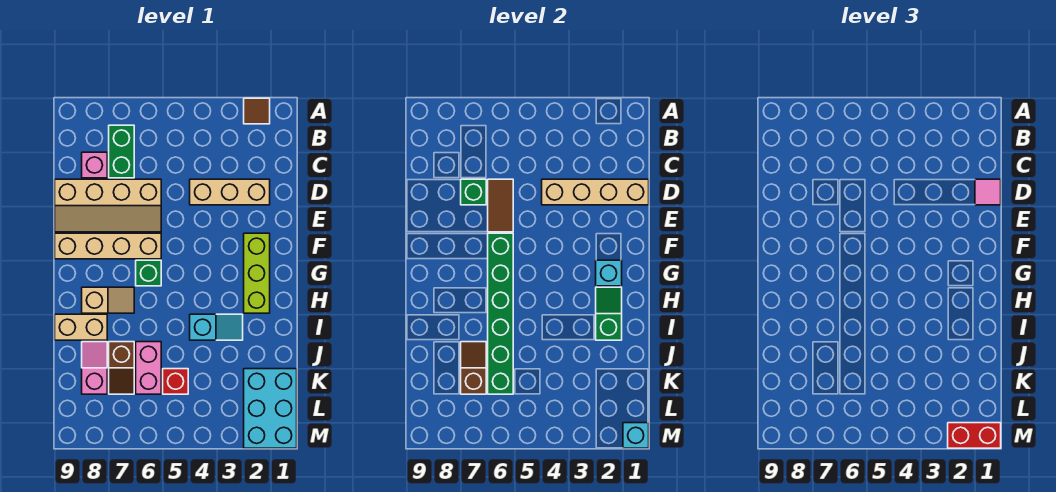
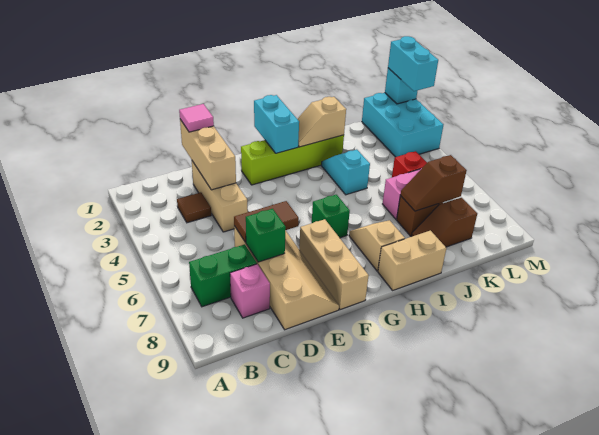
brown tile A2 level 1 -> brown tile C3 level 1
tan brick D1:D4 level 2 -> tan brick D1:D3 level 2
lime brick F2:H2 level 1 -> lime brick F2:I2 level 1
tan brick F6:F9 level 1 -> tan brick F7:F9 level 1
green brick F6:K6 level 2 -> none
cyan brick G2 level 2 -> cyan brick G1:G2 level 2
green slope H2:I2 level 2 top I -> tan slope H2:I2 level 2 top I
tan brick I8:I9 level 1 -> tan brick H9:I9 level 1
pink slope J8:K8 level 1 top K -> brown slope J8:K8 level 1 top K
cyan brick K1:M2 level 1 -> cyan brick L1:M3 level 1
red brick M1:M2 level 3 -> cyan brick M1:M2 level 3

